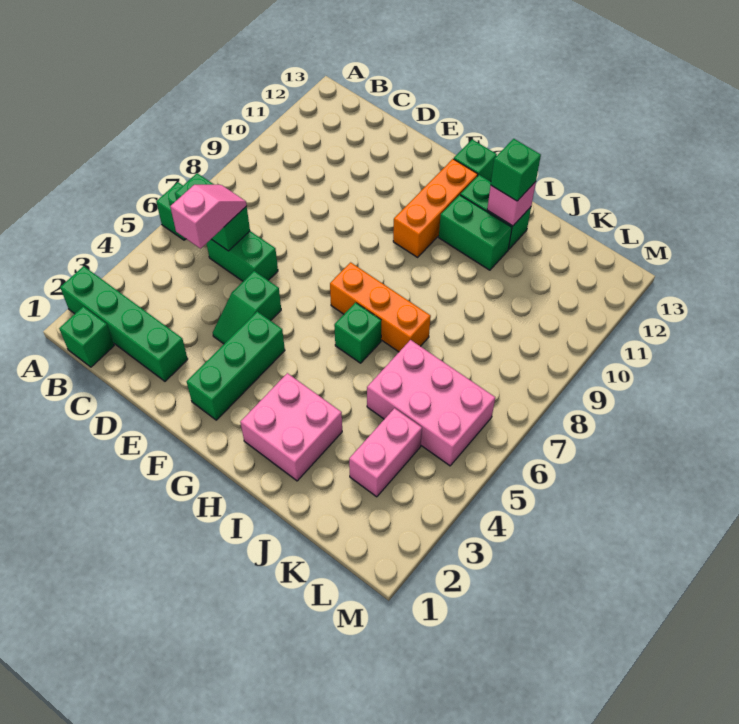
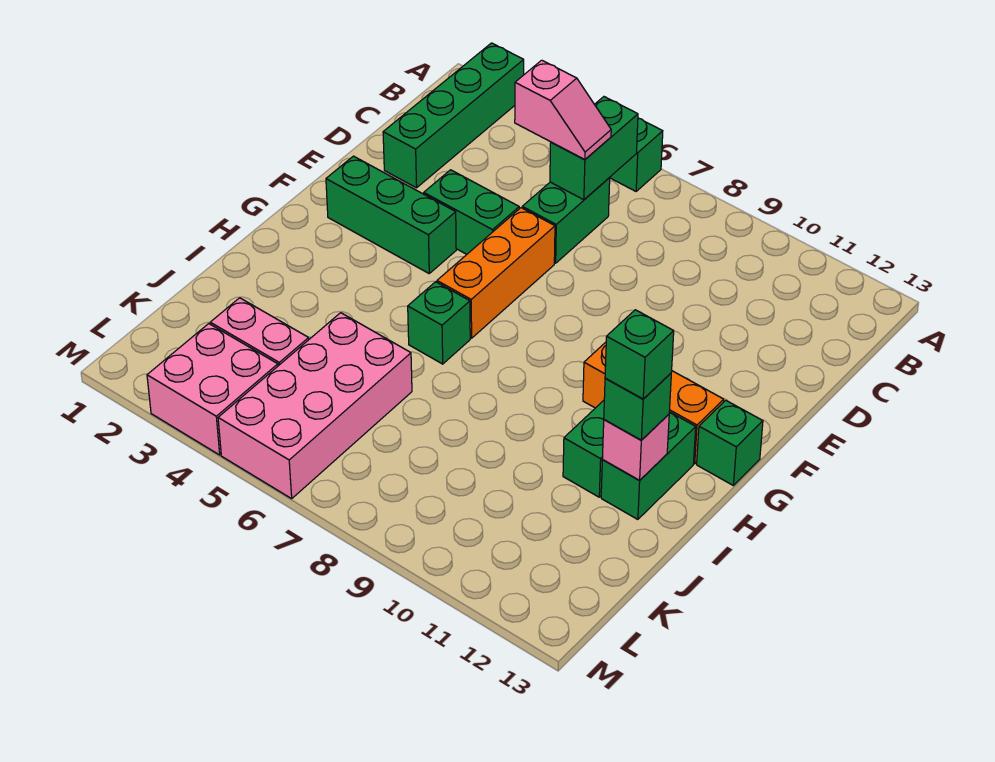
green brick B1 level 1 -> green brick I12 level 4
green slope E4:E5 level 1 top 5 -> green brick E4:E5 level 1
orange brick G7:I7 level 1 -> orange brick E6:G6 level 1
pink brick H2:I3 level 1 -> pink brick L3:M4 level 1
pink brick J5:L6 level 1 -> pink brick J5:M6 level 1

